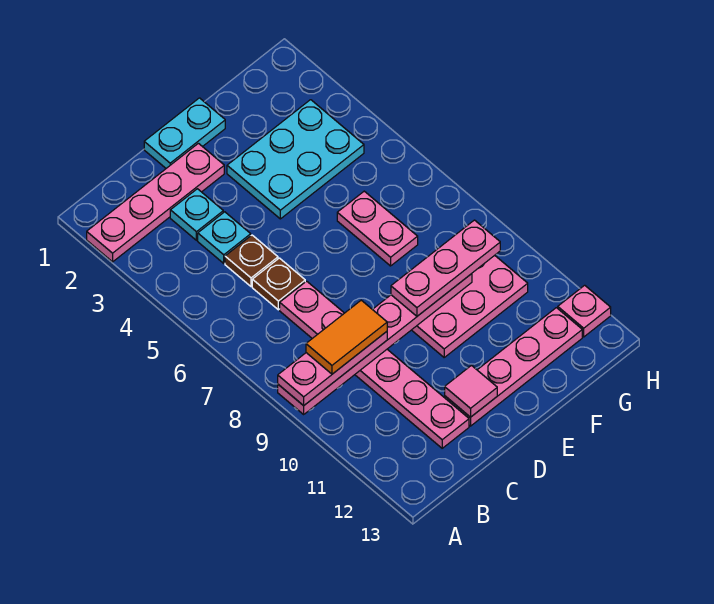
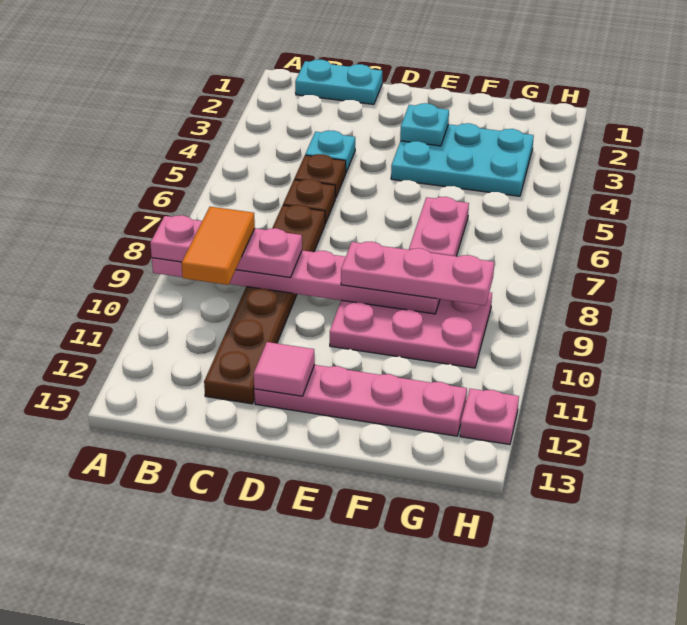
pink plate A2:D2 level 1 -> none
orange tile B9:C9 level 4 -> orange tile B9:B10 level 4
cyan plate C3 level 1 -> cyan plate E3 level 2
pink plate C7:C12 level 1 -> brown plate C7:C12 level 1
cyan plate D1:E1 level 1 -> cyan plate B1:C1 level 1

